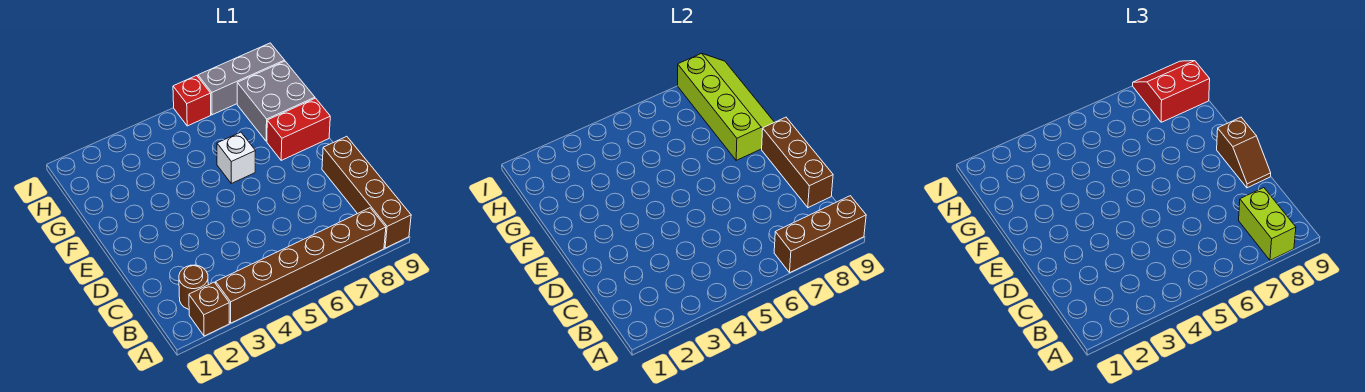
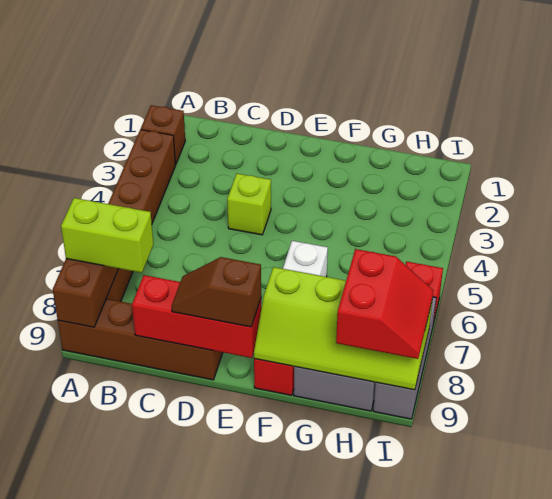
brown round brick B2 level 1 -> none
brown brick C9:E9 level 2 -> red brick C9:E9 level 2
none -> lime brick D4 level 1

